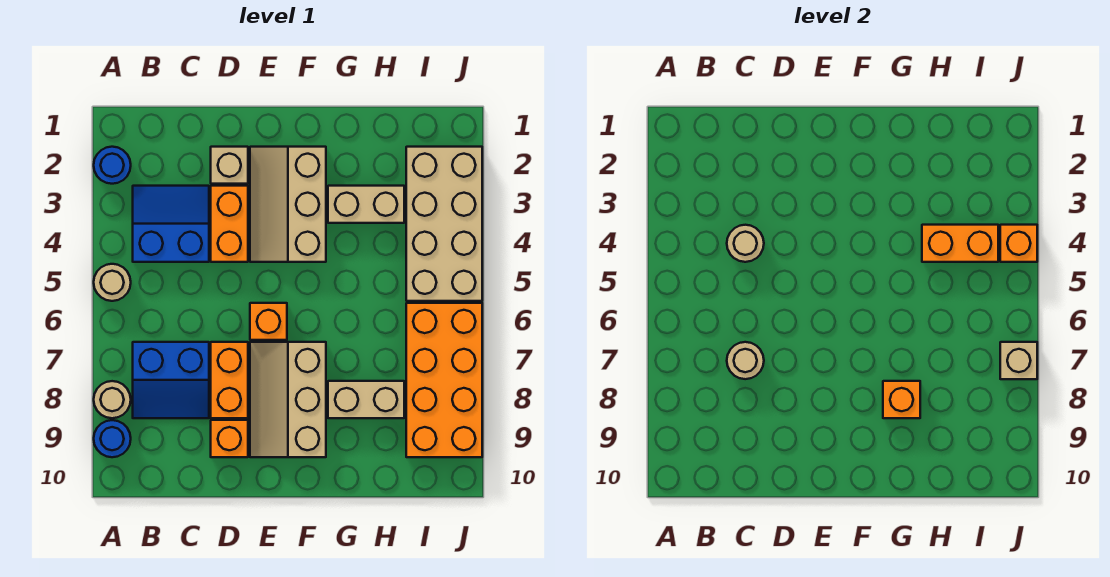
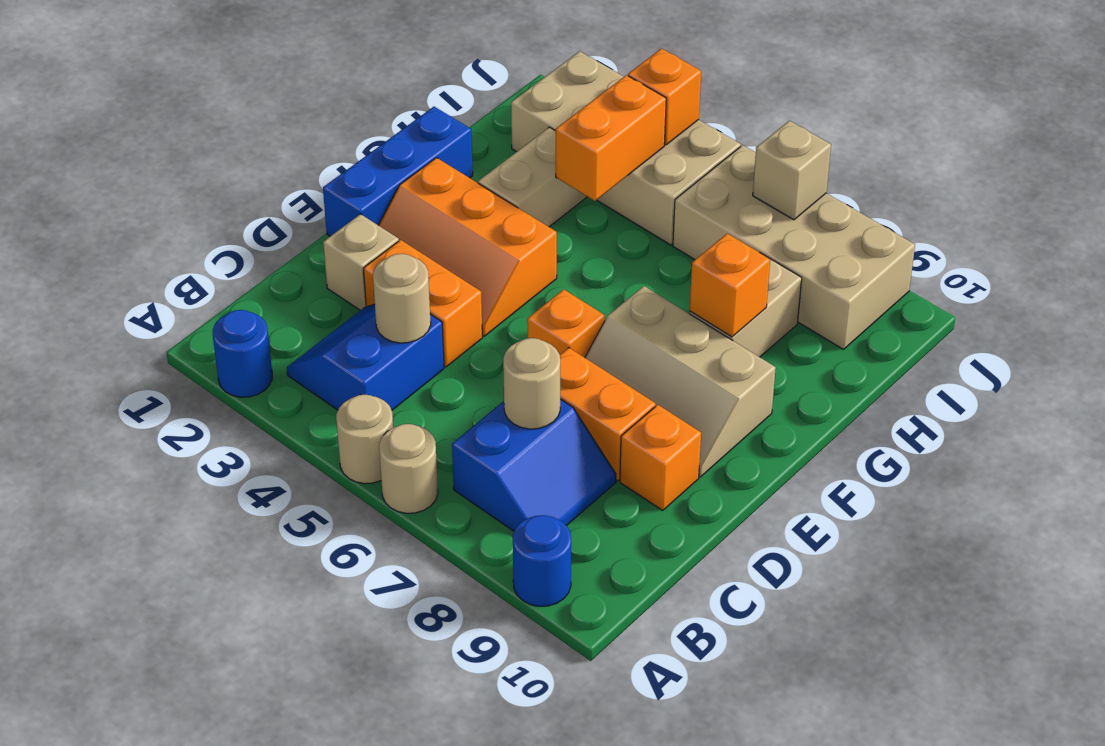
tan round brick A8 level 1 -> tan round brick A6 level 1
none -> blue brick E1:G1 level 1
tan slope E2:F4 level 1 top F -> orange slope E2:F4 level 1 top F
orange brick I6:J9 level 1 -> tan brick I6:J9 level 1

